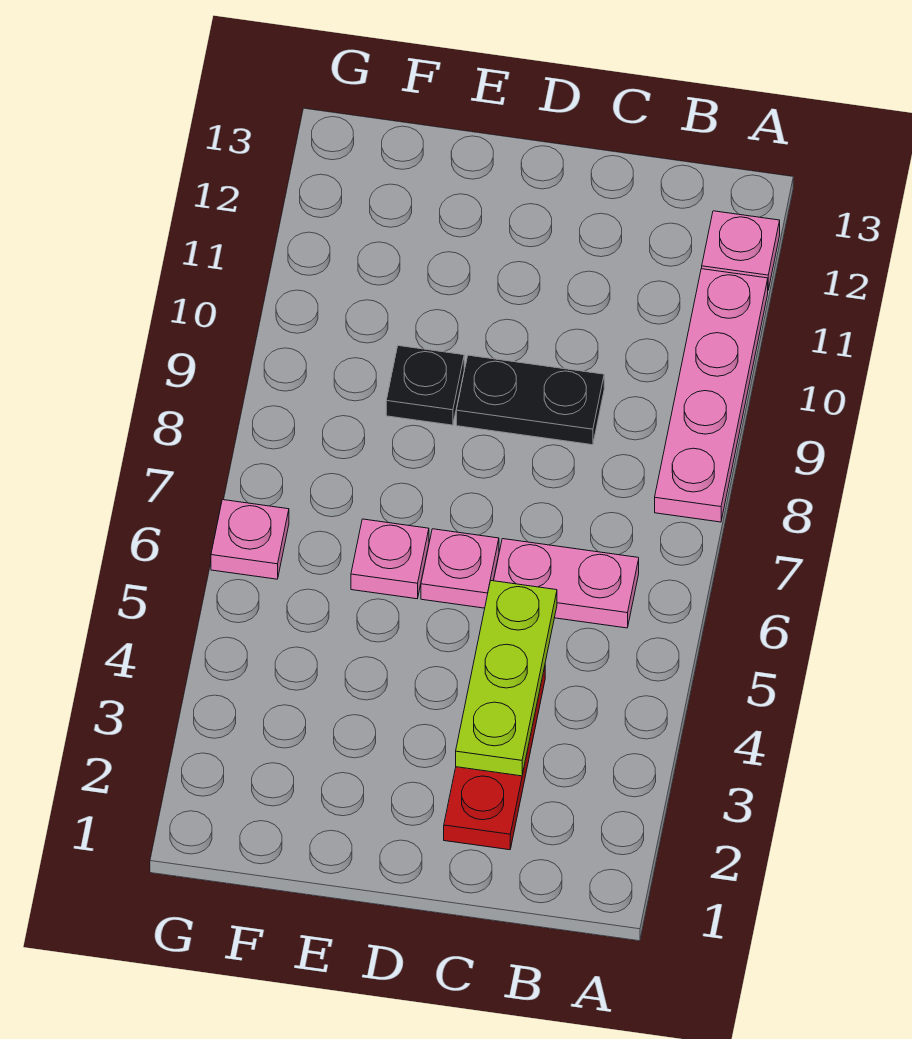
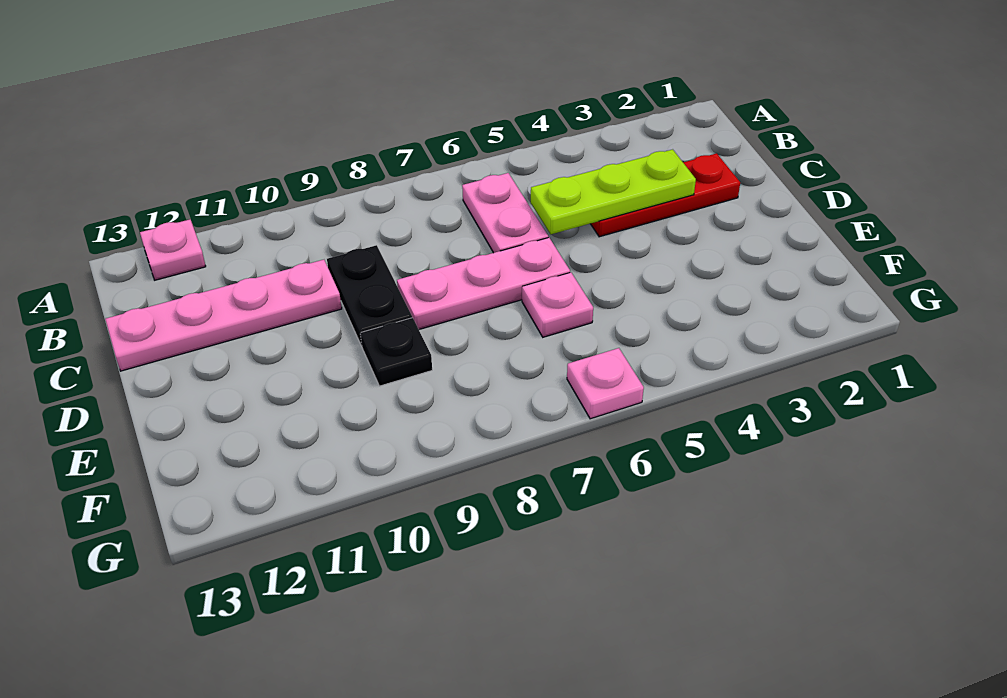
pink plate A8:A11 level 1 -> pink plate C10:C13 level 1
pink plate D6 level 1 -> pink plate D6:D8 level 1

